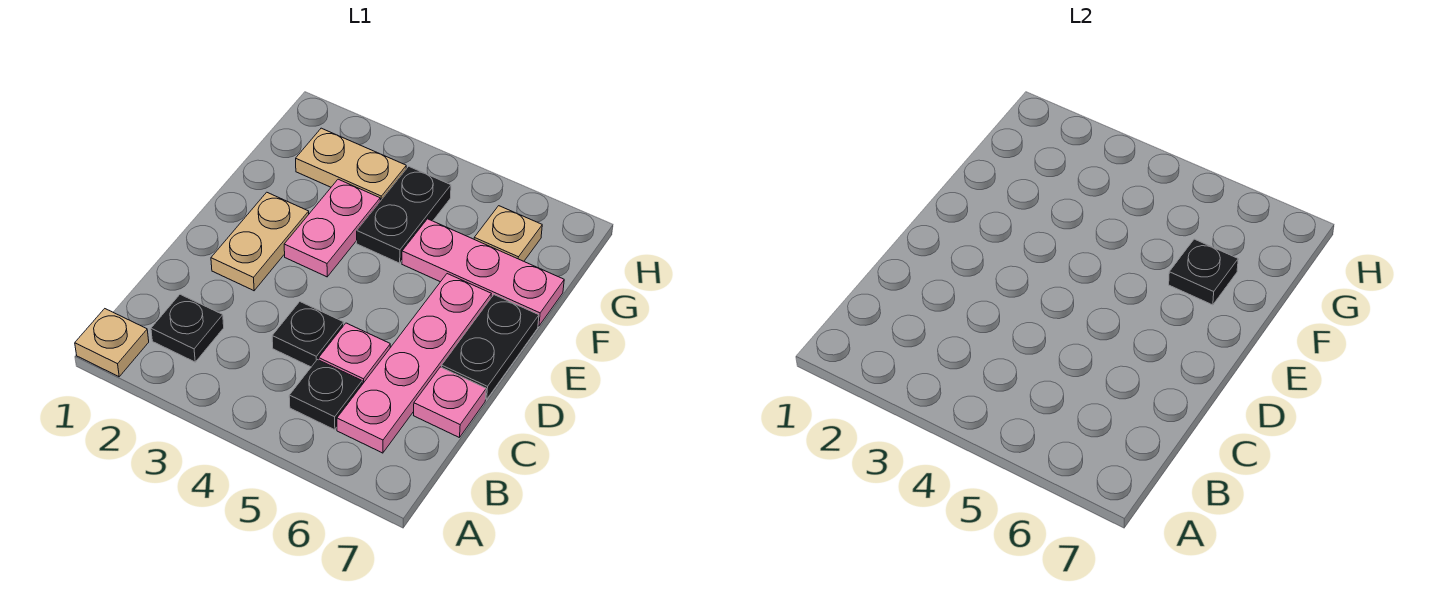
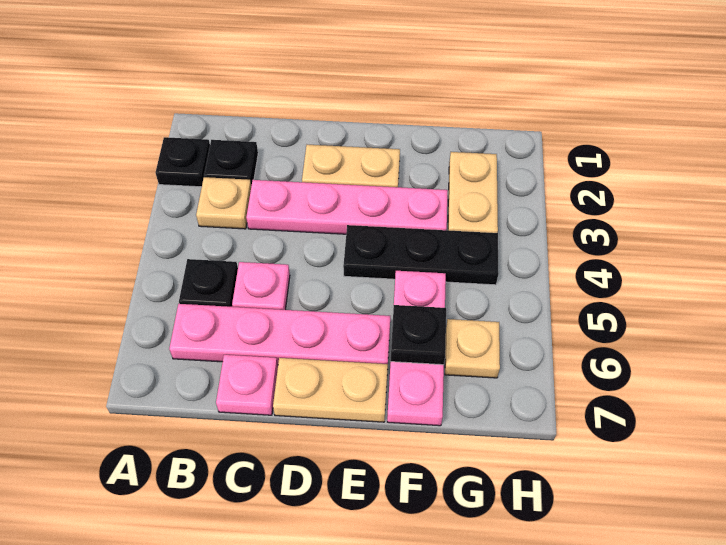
tan plate A1 level 1 -> tan plate B3 level 1
black plate C4 level 1 -> black plate A2 level 1
black plate D7:E7 level 1 -> tan plate D7:E7 level 1
pink plate E3:F3 level 1 -> pink plate C3:F3 level 1
black plate F4:G4 level 1 -> black plate E4:G4 level 1

